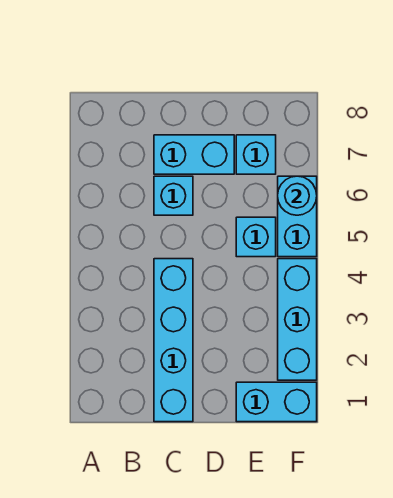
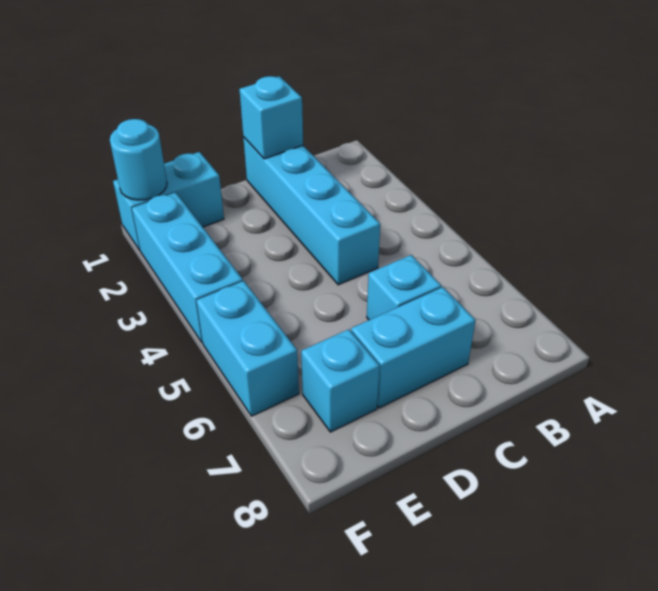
cyan brick E5 level 1 -> cyan brick C1 level 2
cyan round brick F6 level 2 -> cyan round brick F1 level 2

